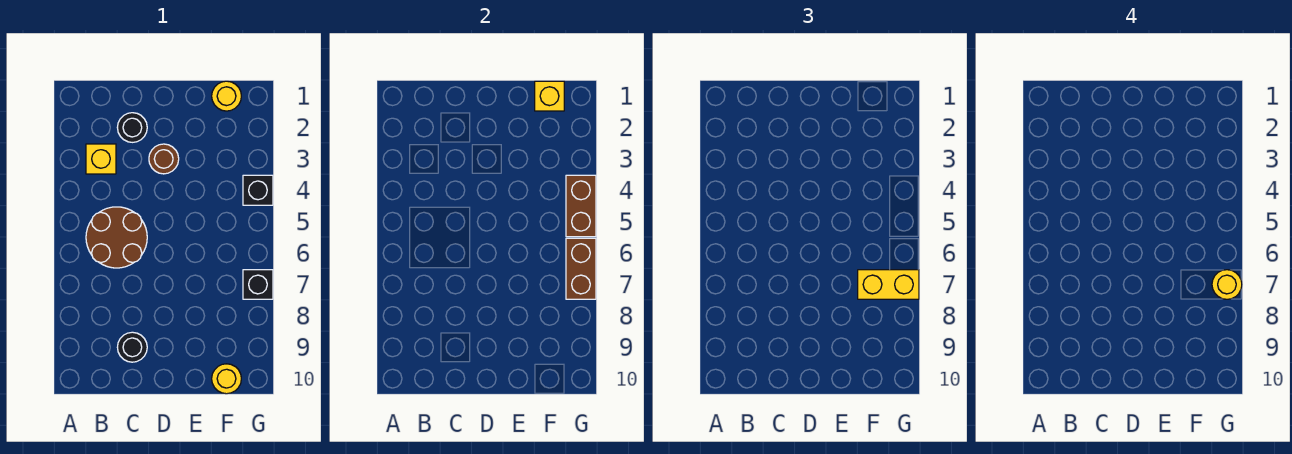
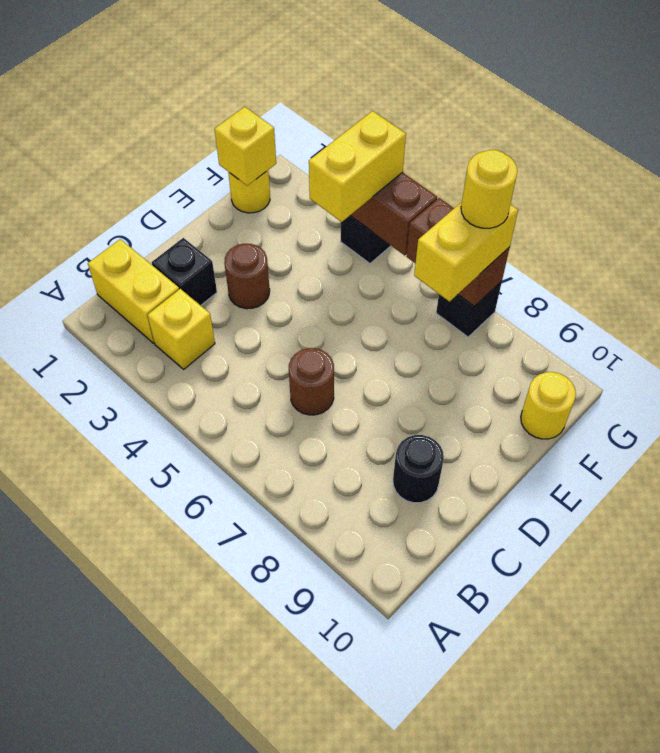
none -> yellow brick B1:B2 level 1
brown round brick B5:C6 level 1 -> brown round brick C6 level 1
black round brick C2 level 1 -> black brick C2 level 1
none -> yellow brick F4:G4 level 3

